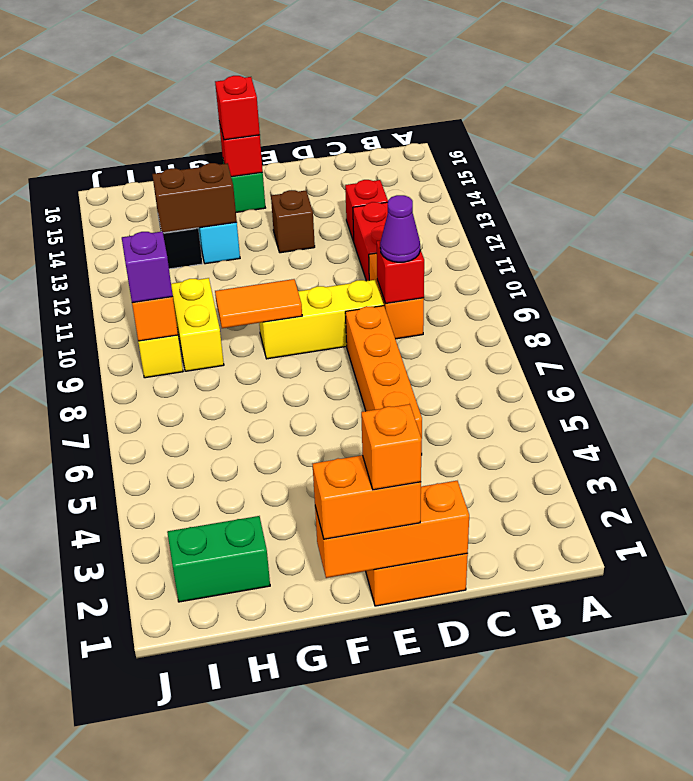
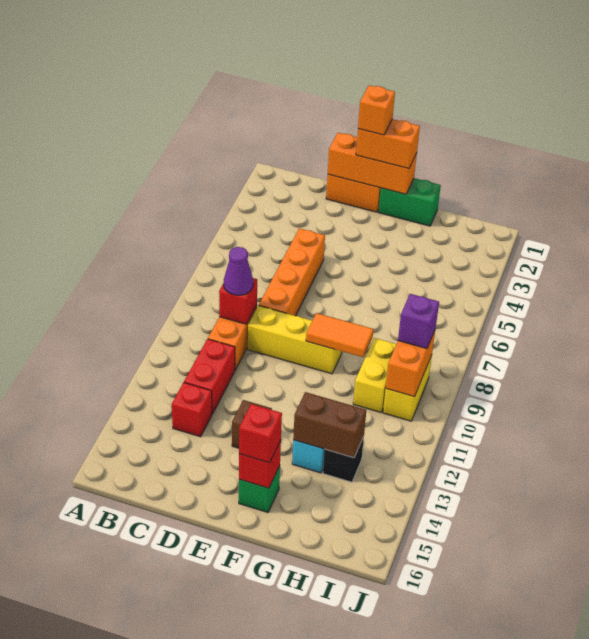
green brick H2:I2 level 1 -> green brick F1:G1 level 1

